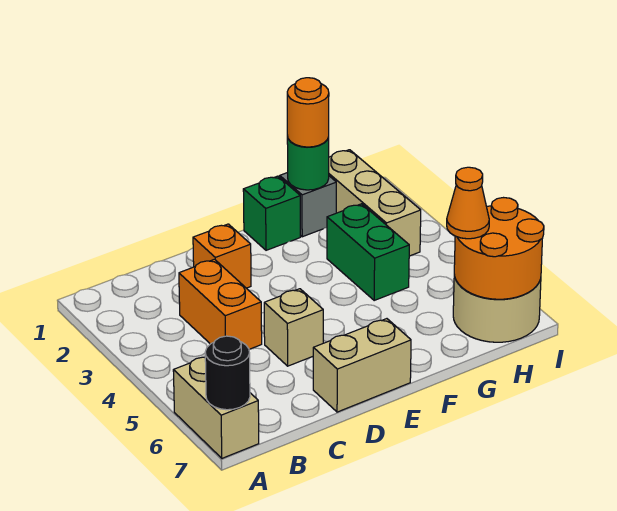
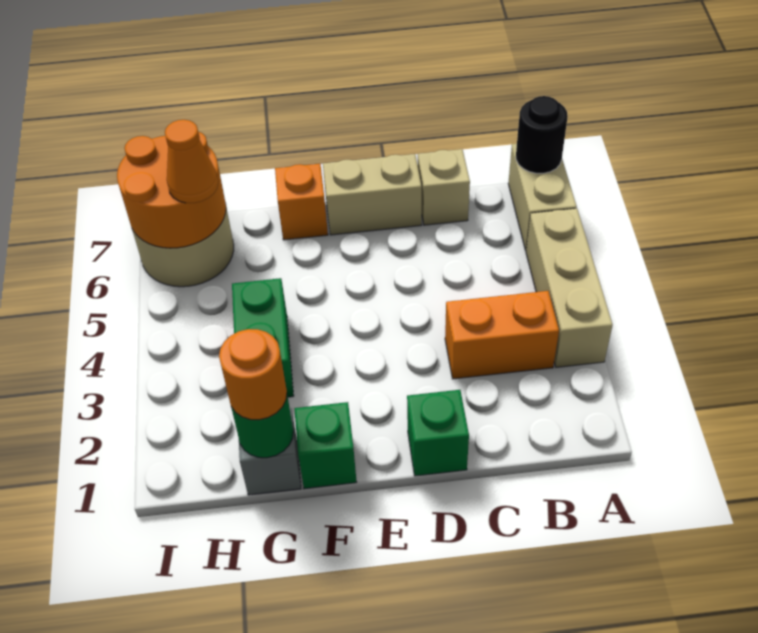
orange brick C3:C4 level 1 -> orange brick B3:C3 level 1
none -> green brick D1 level 1
orange brick D2 level 1 -> orange brick F7 level 1
tan brick D5 level 1 -> tan brick C7 level 1
tan brick H1:H3 level 1 -> tan brick A3:A5 level 1

